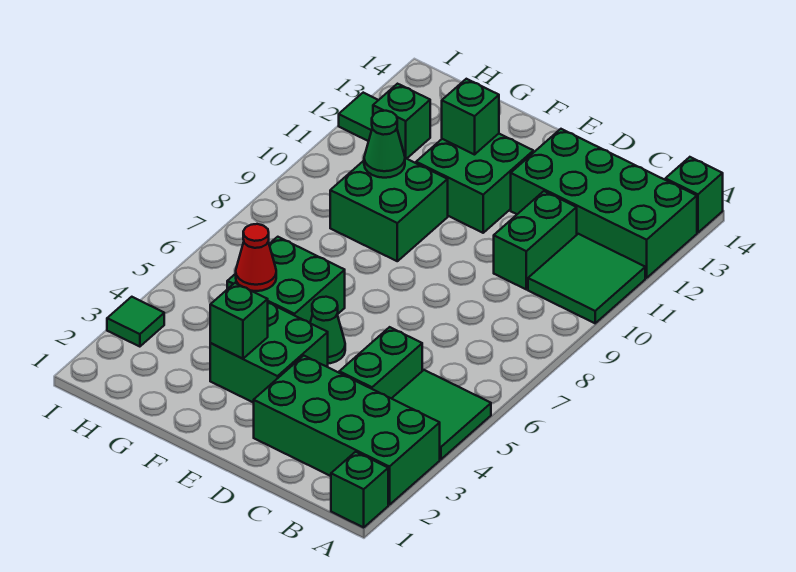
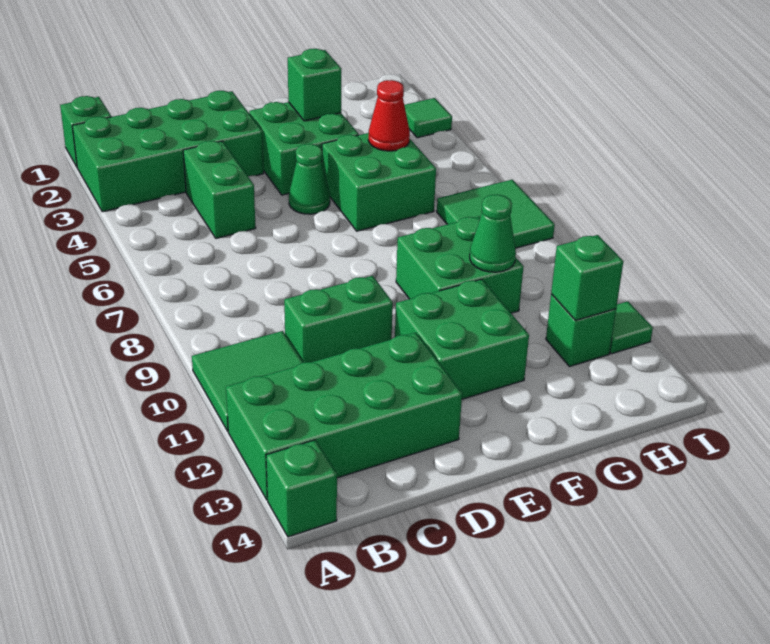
green tile A4:B5 level 1 -> green tile H7:I8 level 1
green brick C10:C11 level 1 -> green brick C10:D10 level 1
green brick F12 level 2 -> green brick H12 level 2

